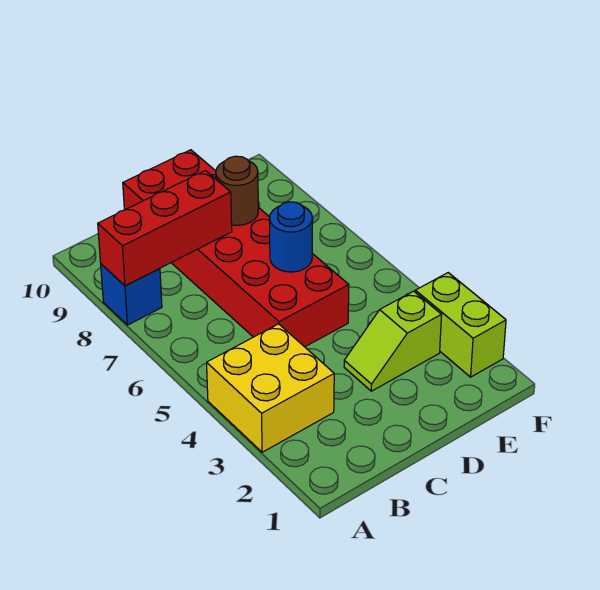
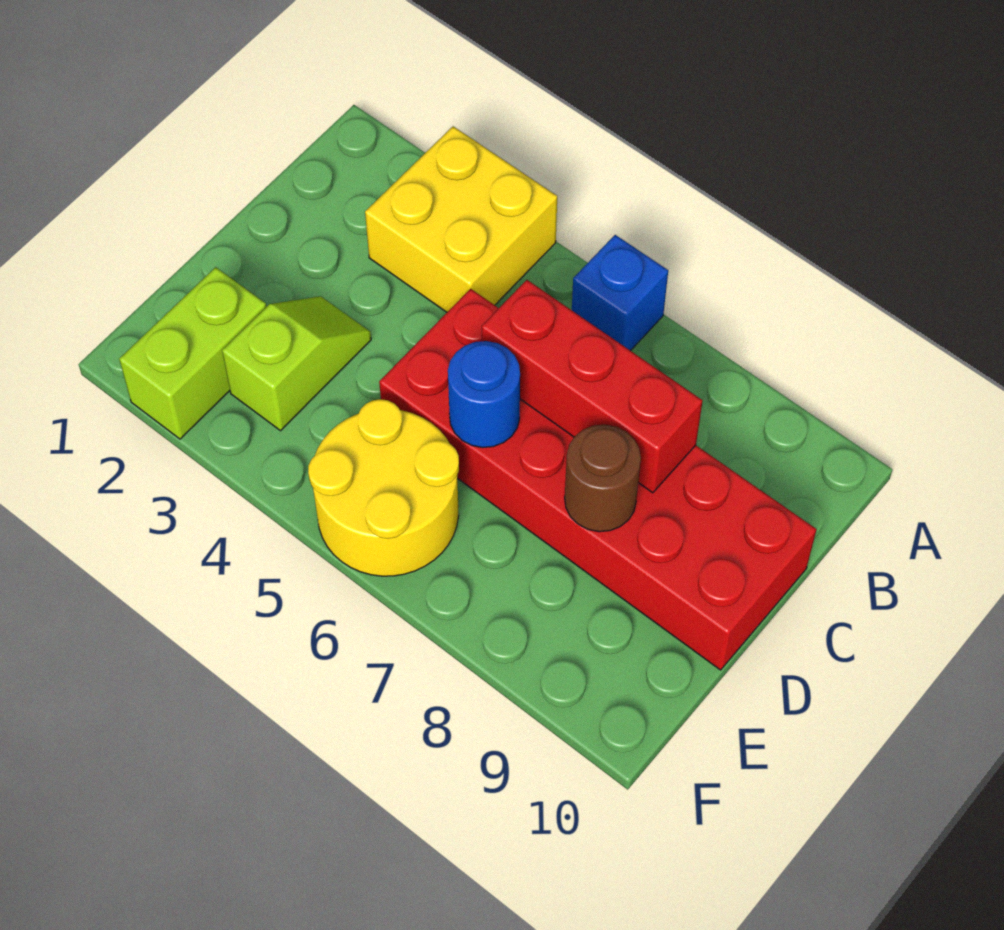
blue brick A8 level 1 -> blue brick A6 level 1
red brick A8:C8 level 2 -> red brick C6:C8 level 2
none -> yellow round brick E5:F6 level 1
lime brick F2:F3 level 1 -> lime brick E2:F2 level 1

